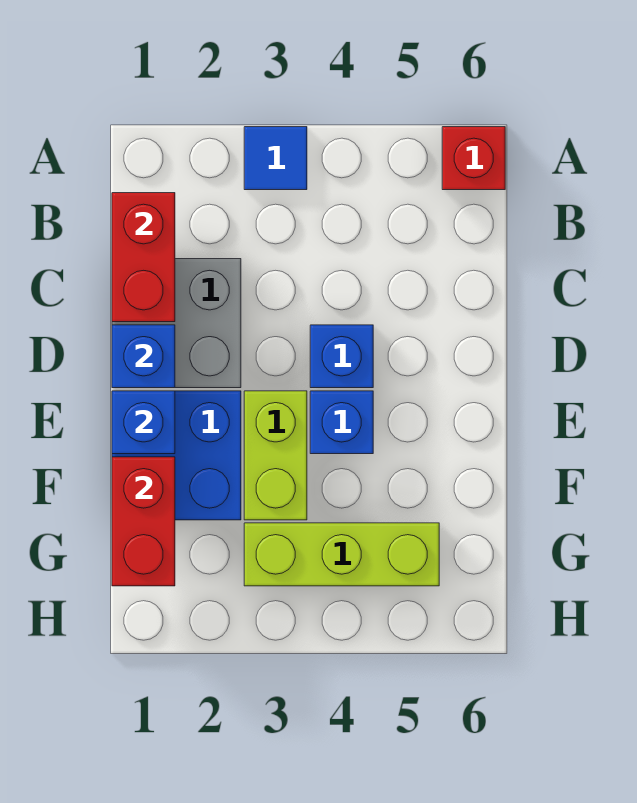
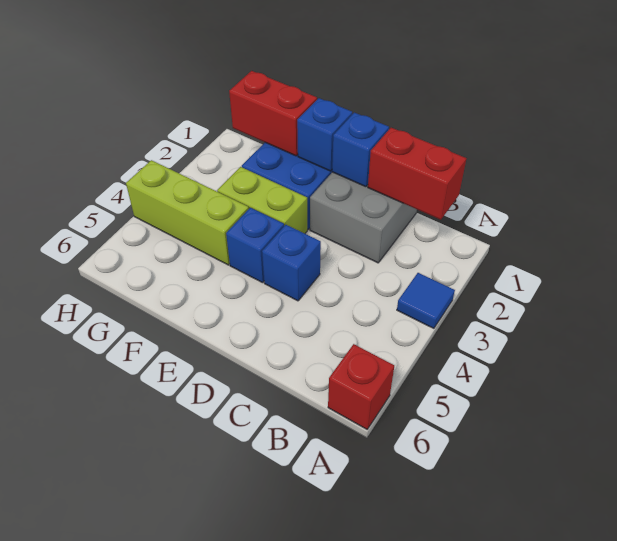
lime brick G3:G5 level 1 -> lime brick F4:H4 level 1

